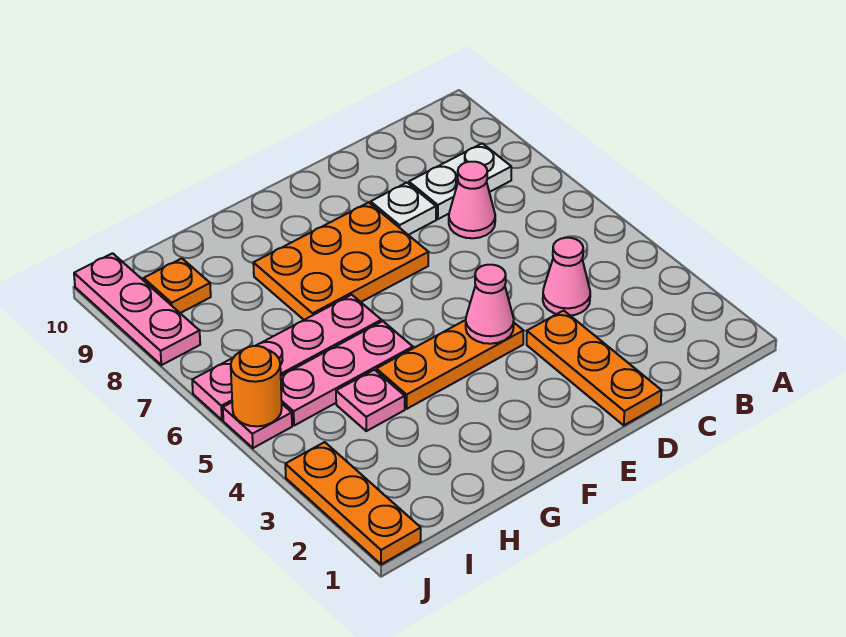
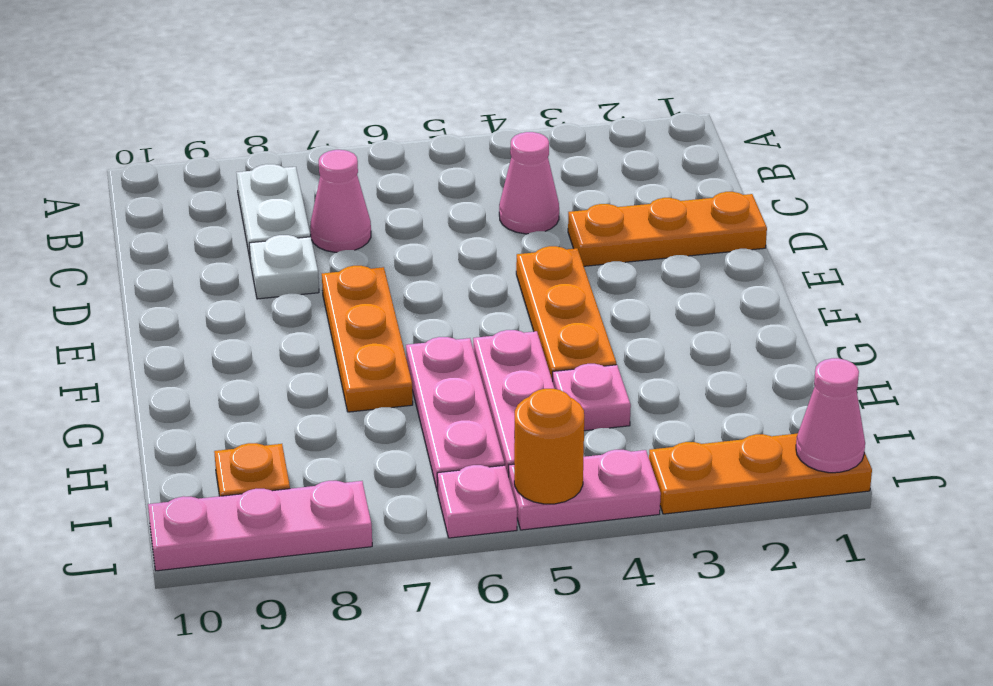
pink cone E4 level 2 -> pink cone J1 level 2
orange plate E7:G8 level 1 -> orange plate E7:G7 level 1
pink plate J5 level 1 -> pink plate J4:J5 level 1

